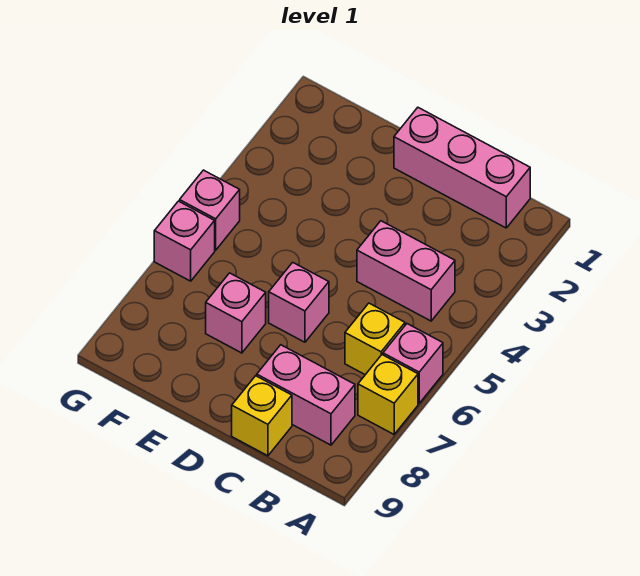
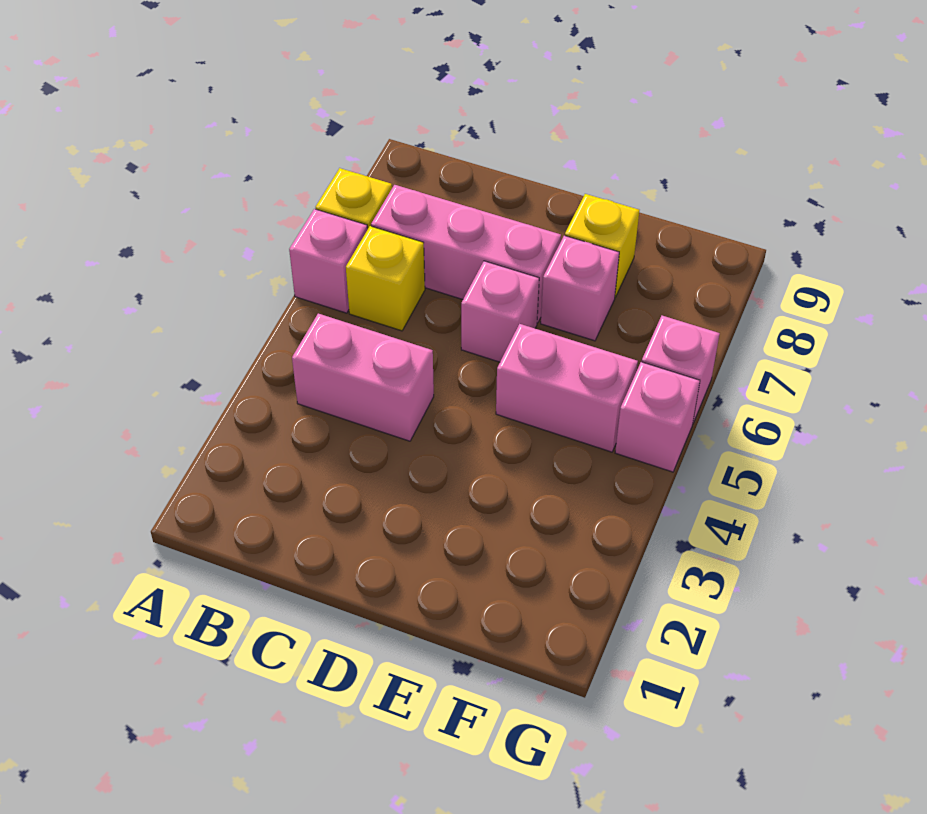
pink brick B1:D1 level 1 -> pink brick B7:D7 level 1
pink brick B8:C8 level 1 -> pink brick E5:F5 level 1
yellow brick C9 level 1 -> yellow brick E8 level 1

